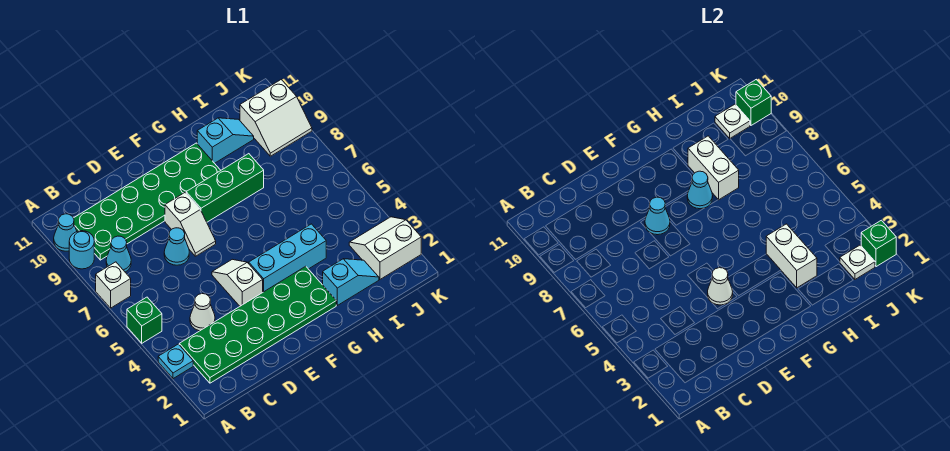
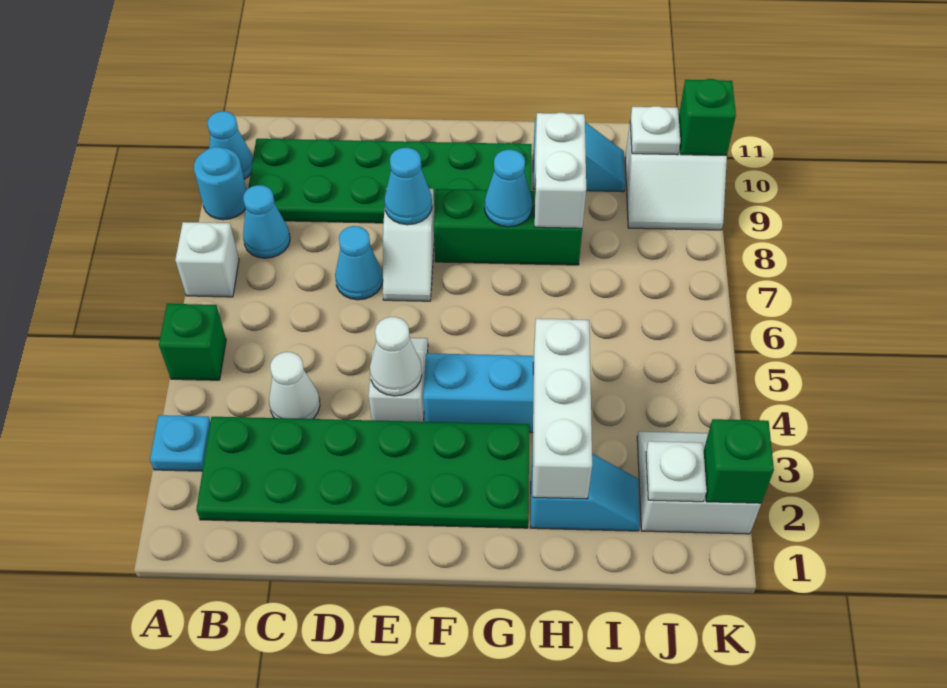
white brick H3:H4 level 2 -> white brick H2:H4 level 2

